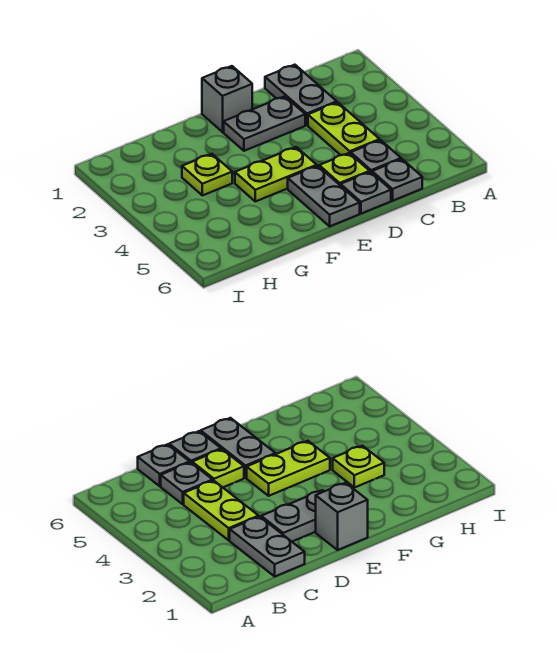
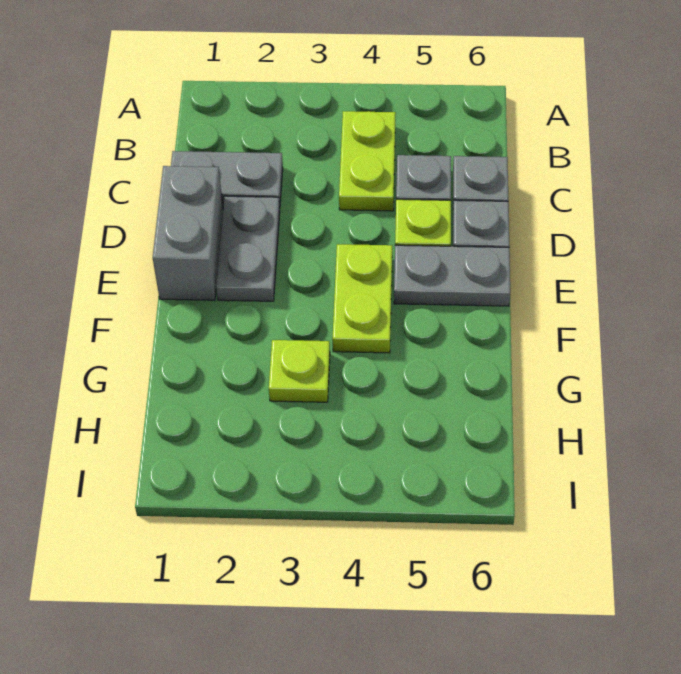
lime plate C3:C4 level 1 -> lime plate B4:C4 level 1
grey brick E1 level 1 -> grey brick D1:E1 level 1

